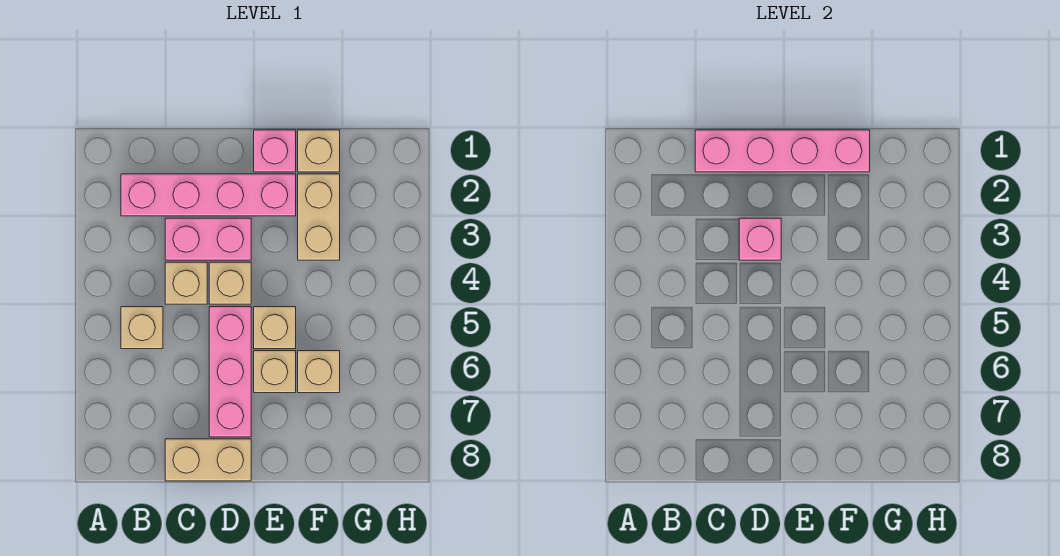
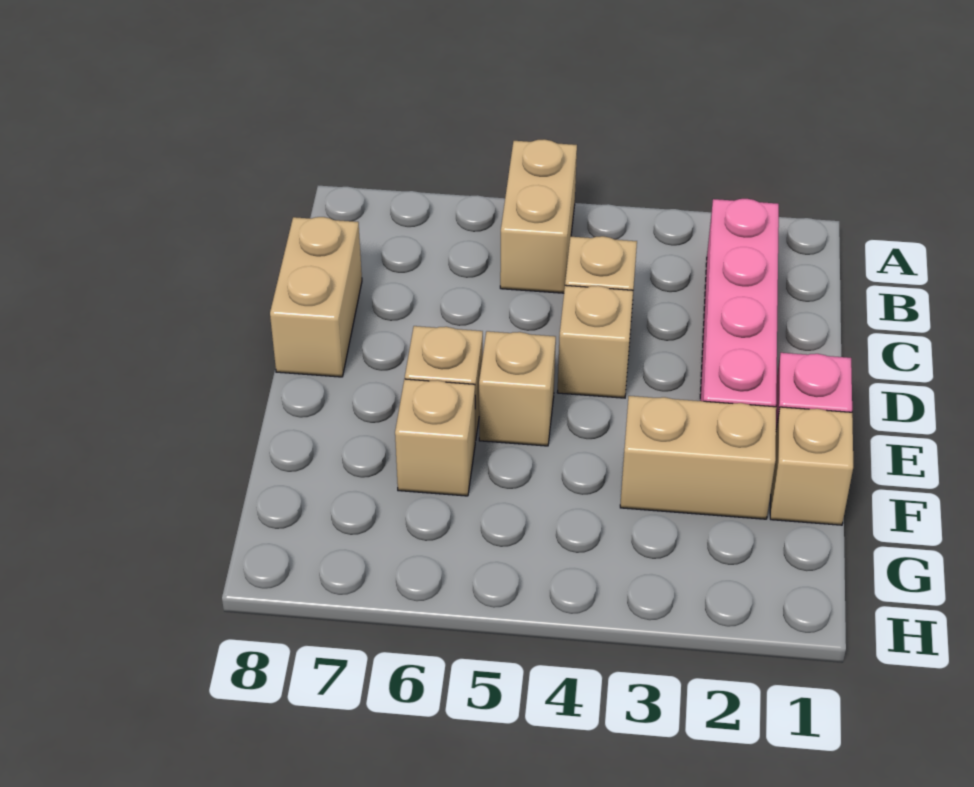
tan brick B5 level 1 -> tan brick A5:B5 level 1
pink brick C1:F1 level 2 -> none
pink brick C3:D3 level 1 -> none
pink brick D3 level 2 -> none
pink brick D5:D7 level 1 -> none

